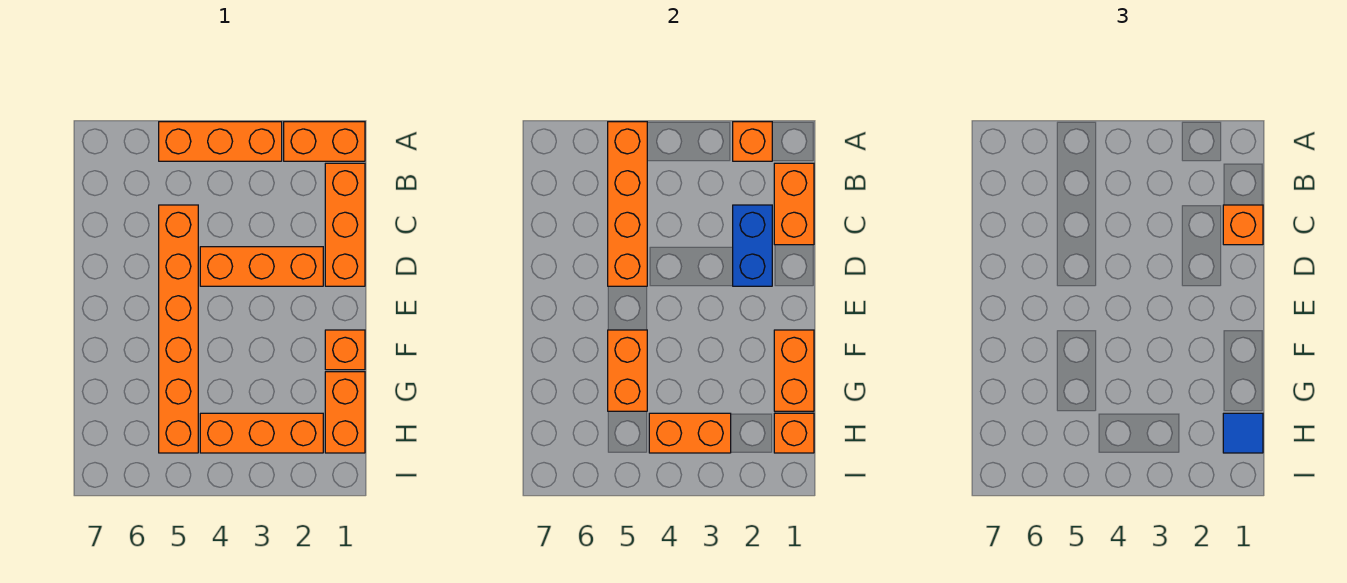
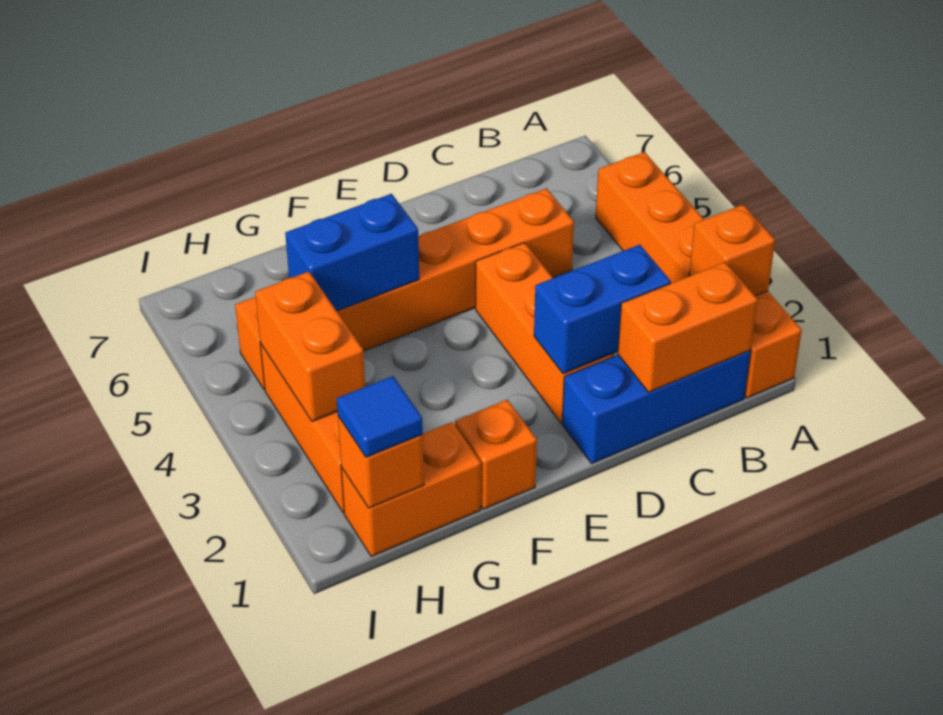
orange brick A5:D5 level 2 -> none
orange brick B1:D1 level 1 -> blue brick B1:D1 level 1
orange brick C1 level 3 -> none
orange brick F1:G1 level 2 -> none
orange brick F5:G5 level 2 -> blue brick F5:G5 level 2

